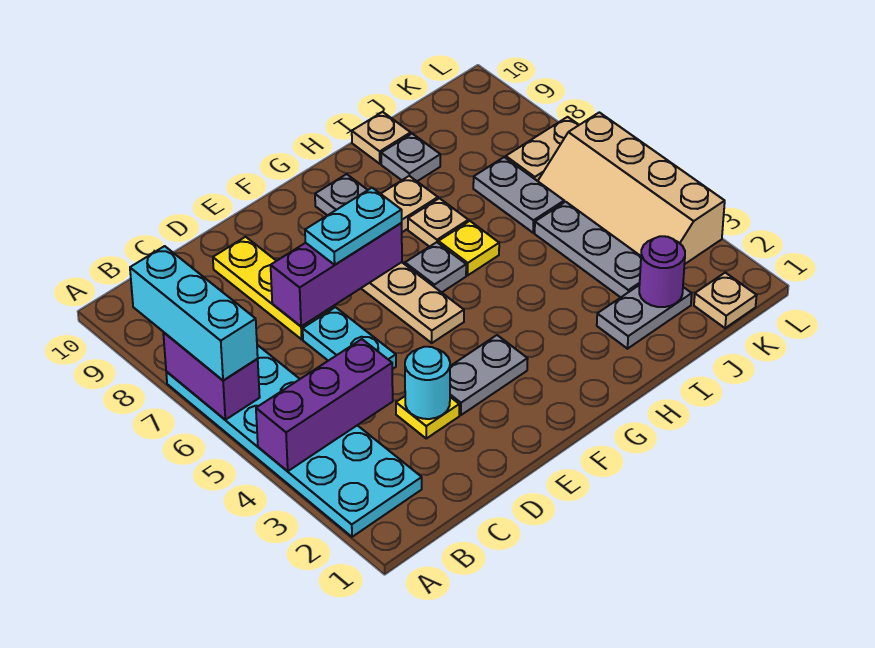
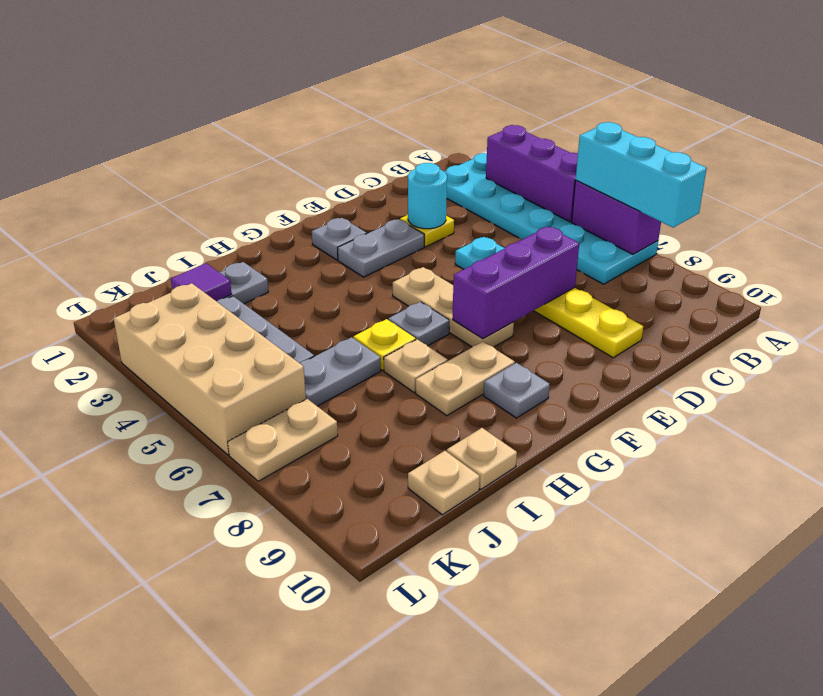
purple brick A4:C4 level 2 -> purple brick A3:A5 level 2
cyan plate E7:F7 level 3 -> none
grey plate I9 level 1 -> grey plate F2 level 1
purple round brick J2 level 2 -> purple tile J2 level 2
grey plate J6:J7 level 1 -> grey plate I6:J6 level 1
tan plate K1 level 1 -> tan plate J10 level 1
tan slope K3:L6 level 1 top L -> tan brick K3:L6 level 1

